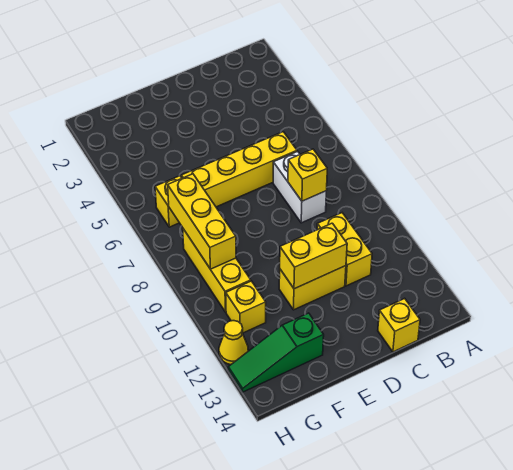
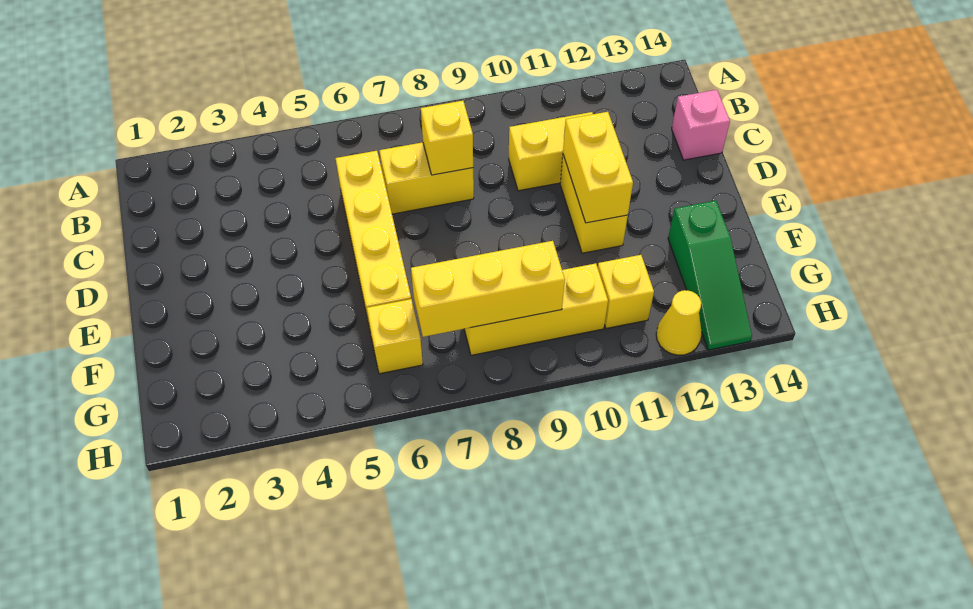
white brick C7:C8 level 1 -> yellow brick C7:C8 level 1
yellow brick C14 level 1 -> pink brick C14 level 1

